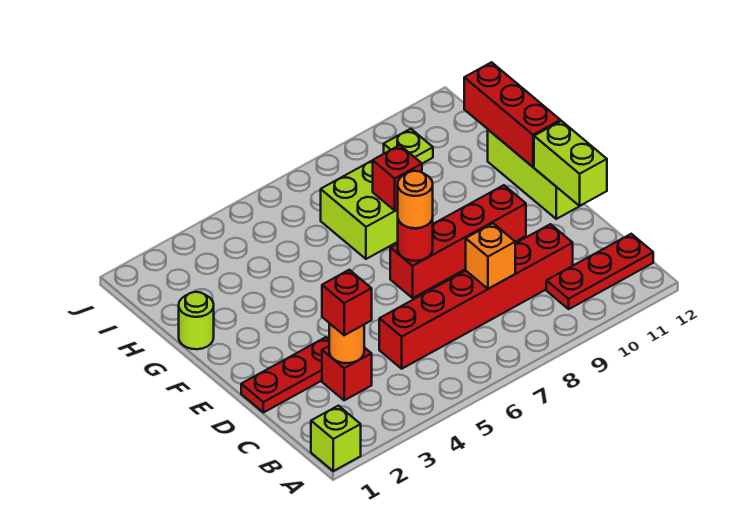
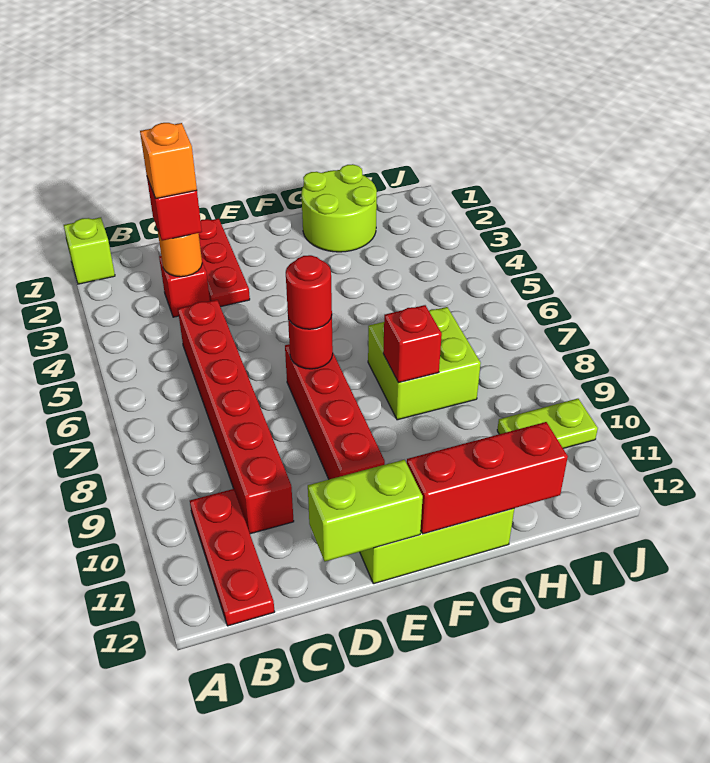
orange brick C8 level 2 -> orange brick C3 level 4
orange round brick E7 level 3 -> red round brick E7 level 3
lime round brick G1 level 1 -> lime round brick G1:H2 level 1
lime plate I10 level 1 -> lime plate I10:J10 level 1

